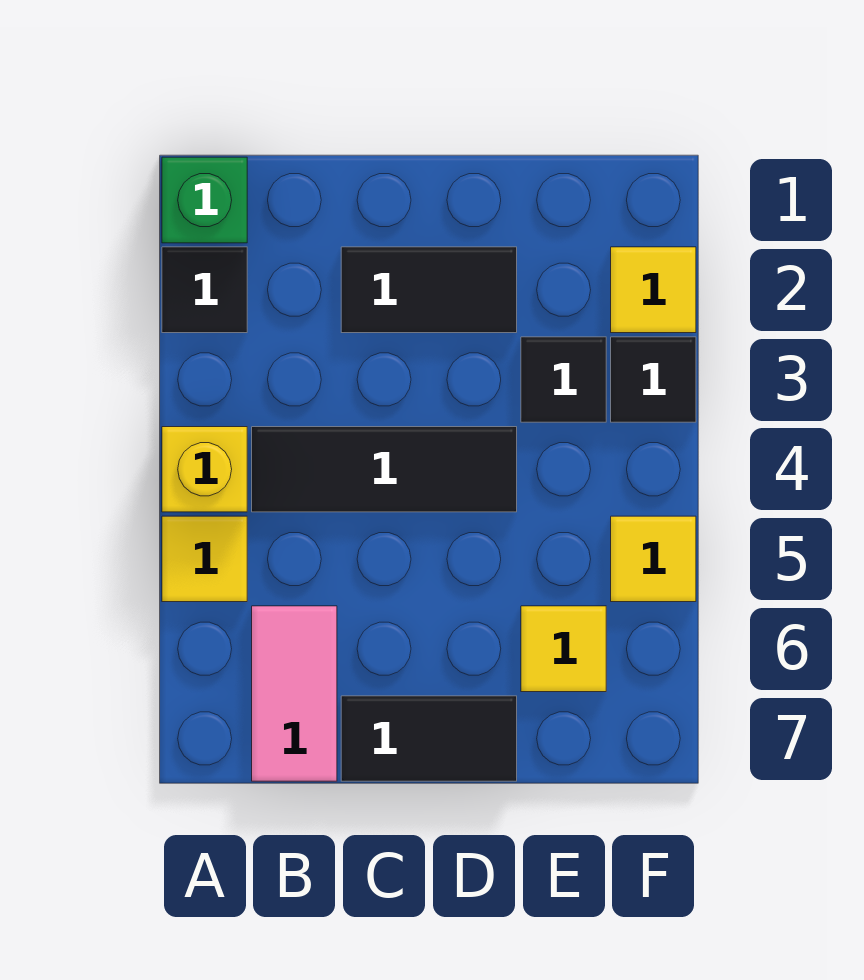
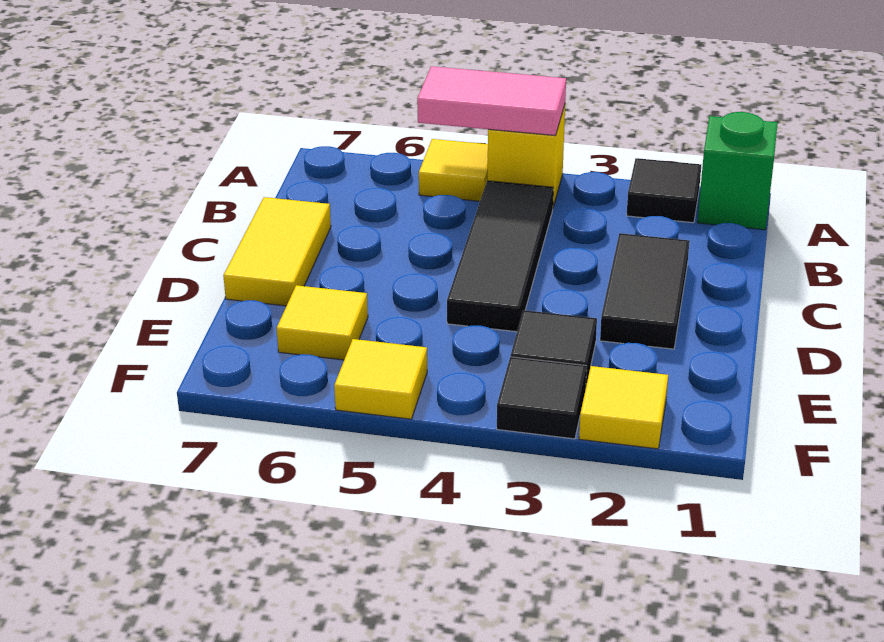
pink tile B6:B7 level 1 -> pink tile A4:A5 level 2
black tile C7:D7 level 1 -> yellow tile C7:D7 level 1

